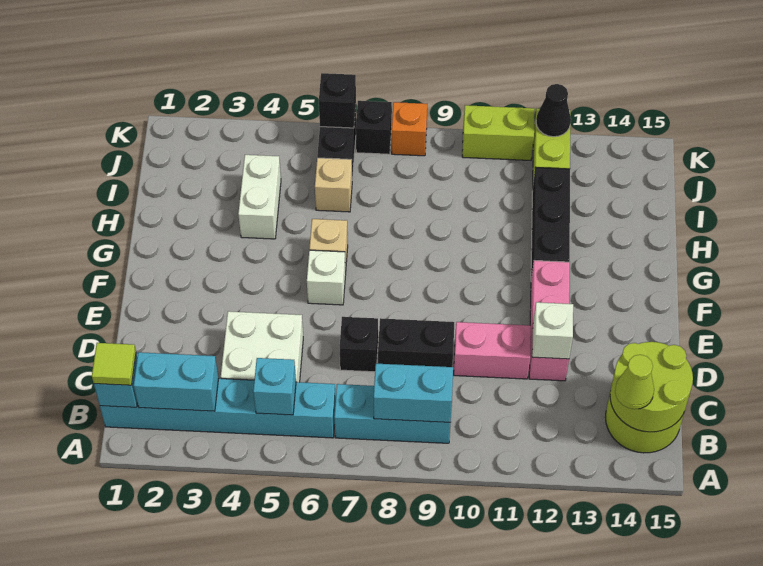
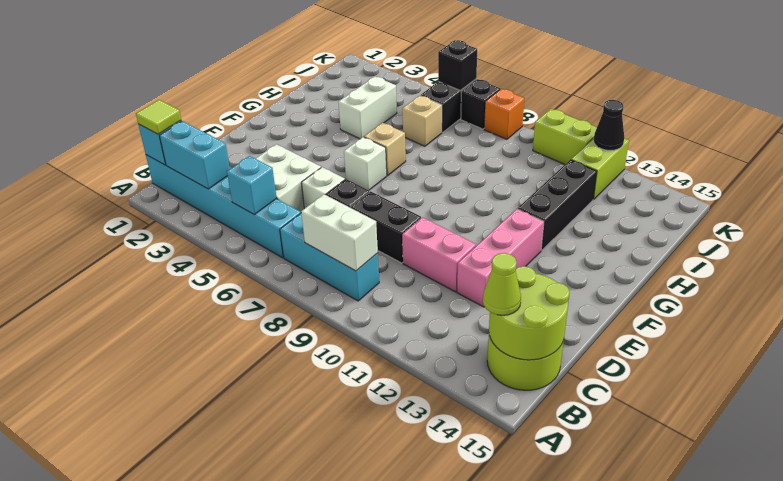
cyan brick B8:B9 level 2 -> white brick B8:B9 level 2
white brick D12 level 2 -> white brick D6 level 1

